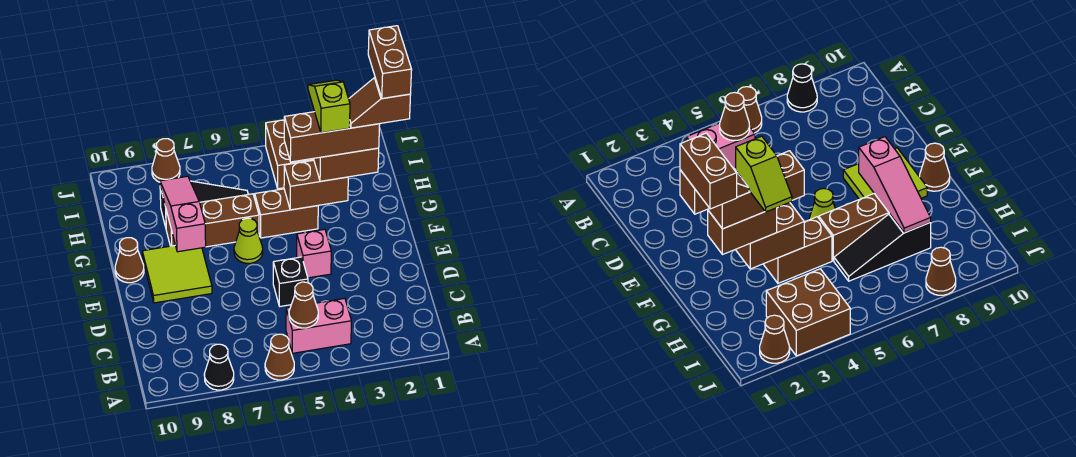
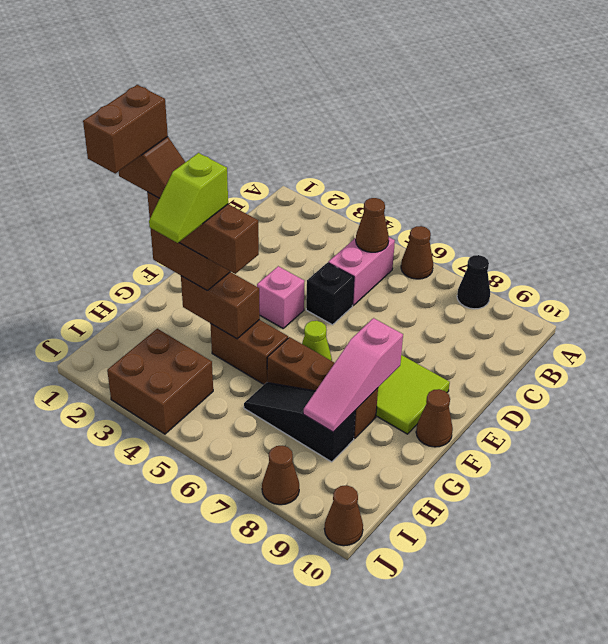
pink brick B4:B5 level 1 -> pink brick B5:C5 level 1
brown cone J2 level 1 -> brown cone J10 level 1

